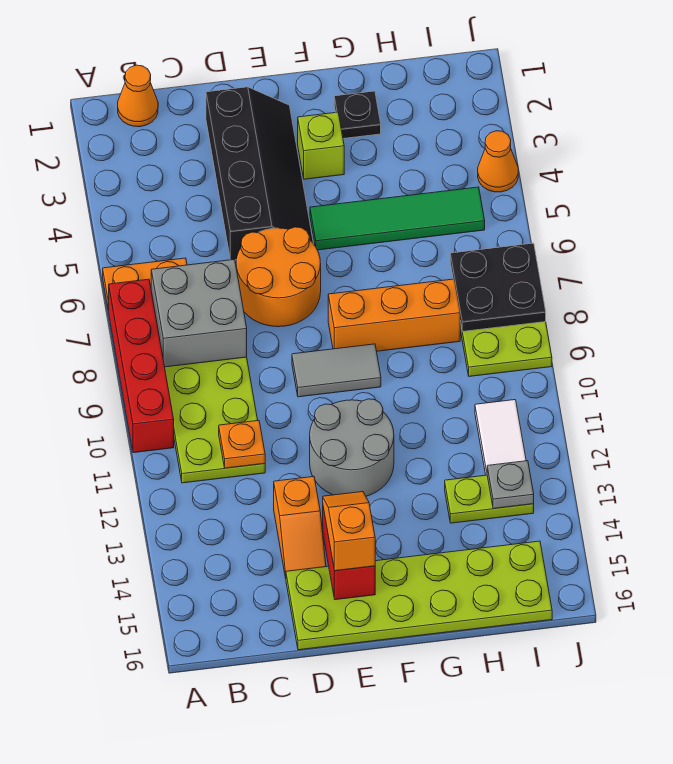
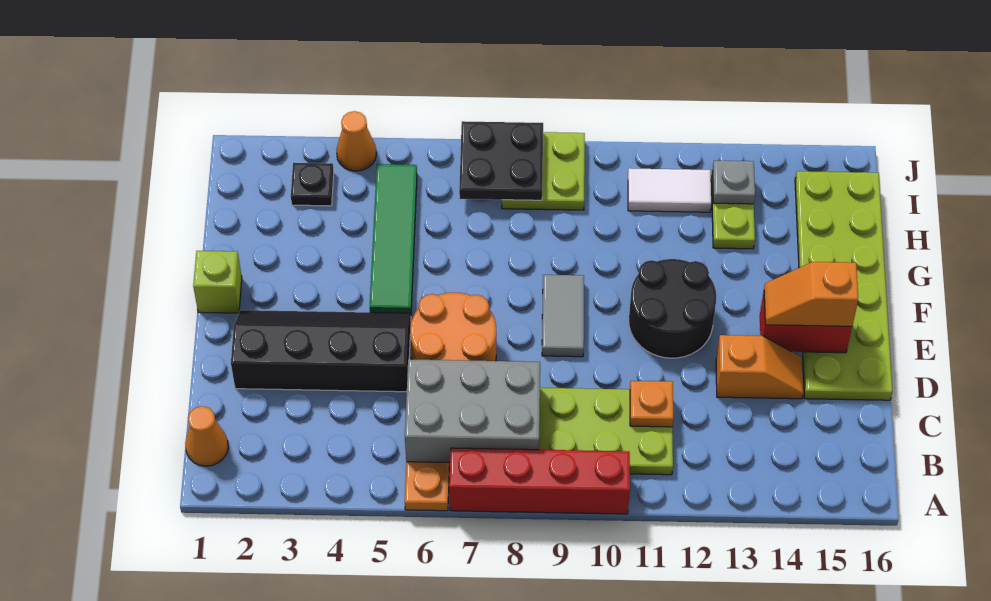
grey brick B7:C8 level 2 -> grey brick B6:C8 level 2
grey round brick E11:F12 level 1 -> black round brick E11:F12 level 1
lime brick F3 level 1 -> lime brick F1 level 1
orange brick F8:H8 level 1 -> none
black plate G2 level 1 -> black plate I3 level 1

